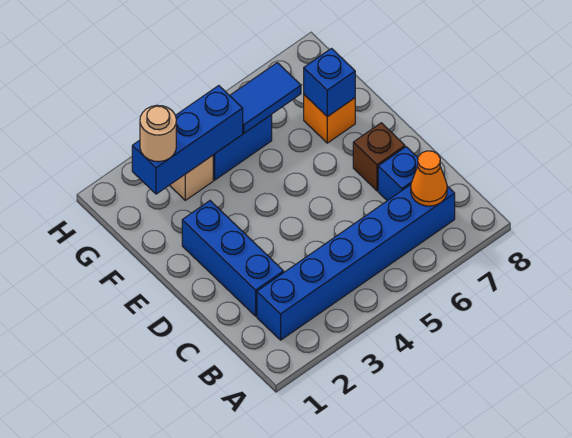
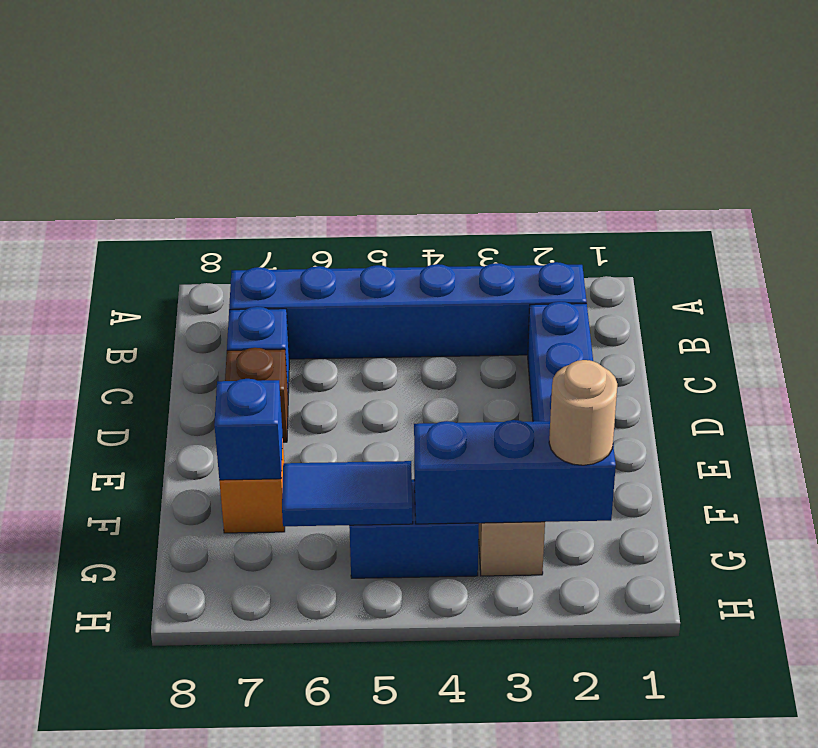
orange cone B7 level 2 -> none

